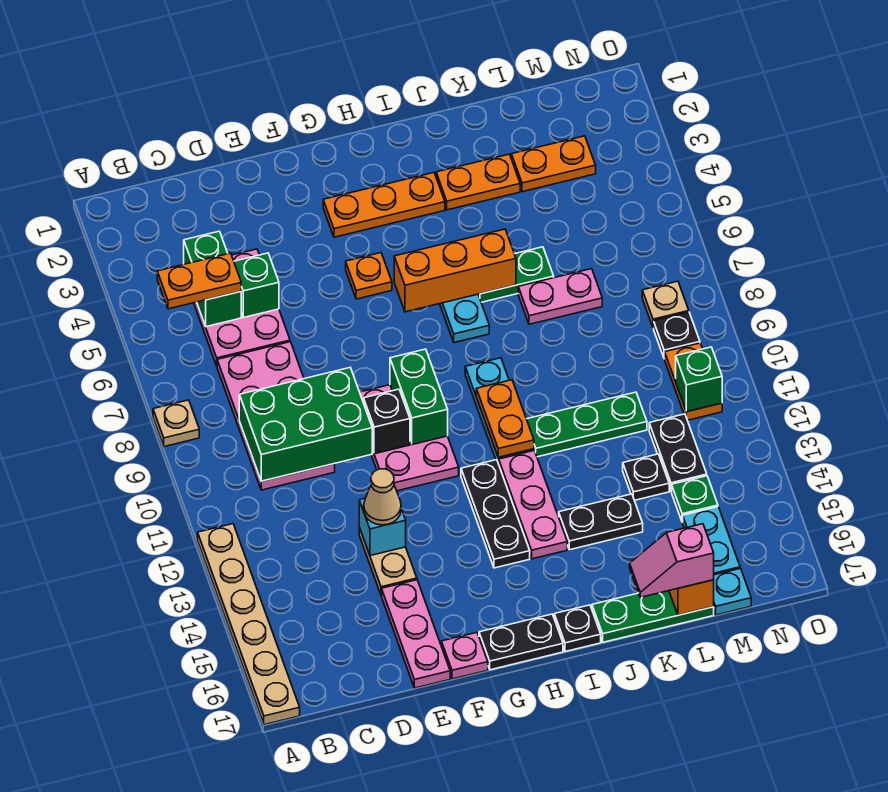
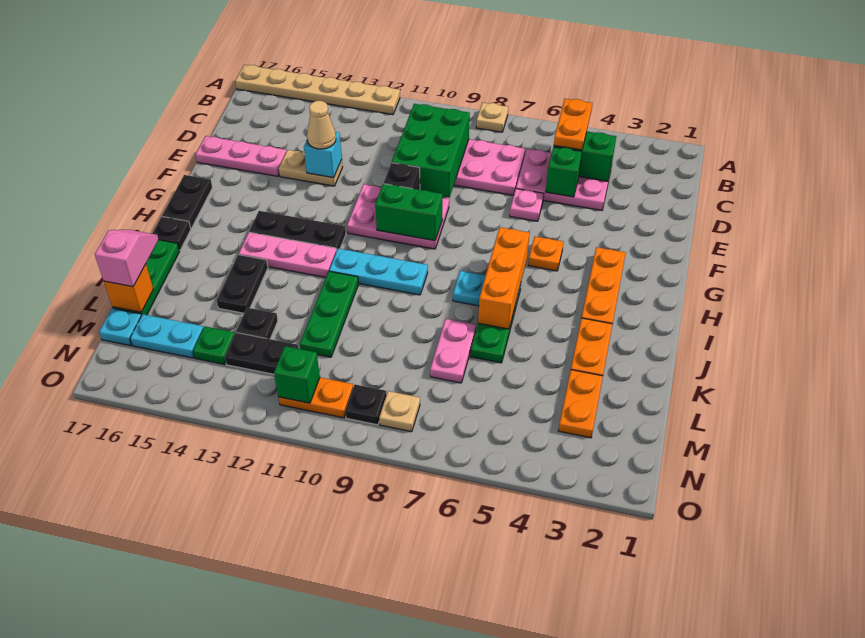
pink plate F17 level 1 -> pink plate E6 level 1
orange plate I10:I11 level 2 -> none

